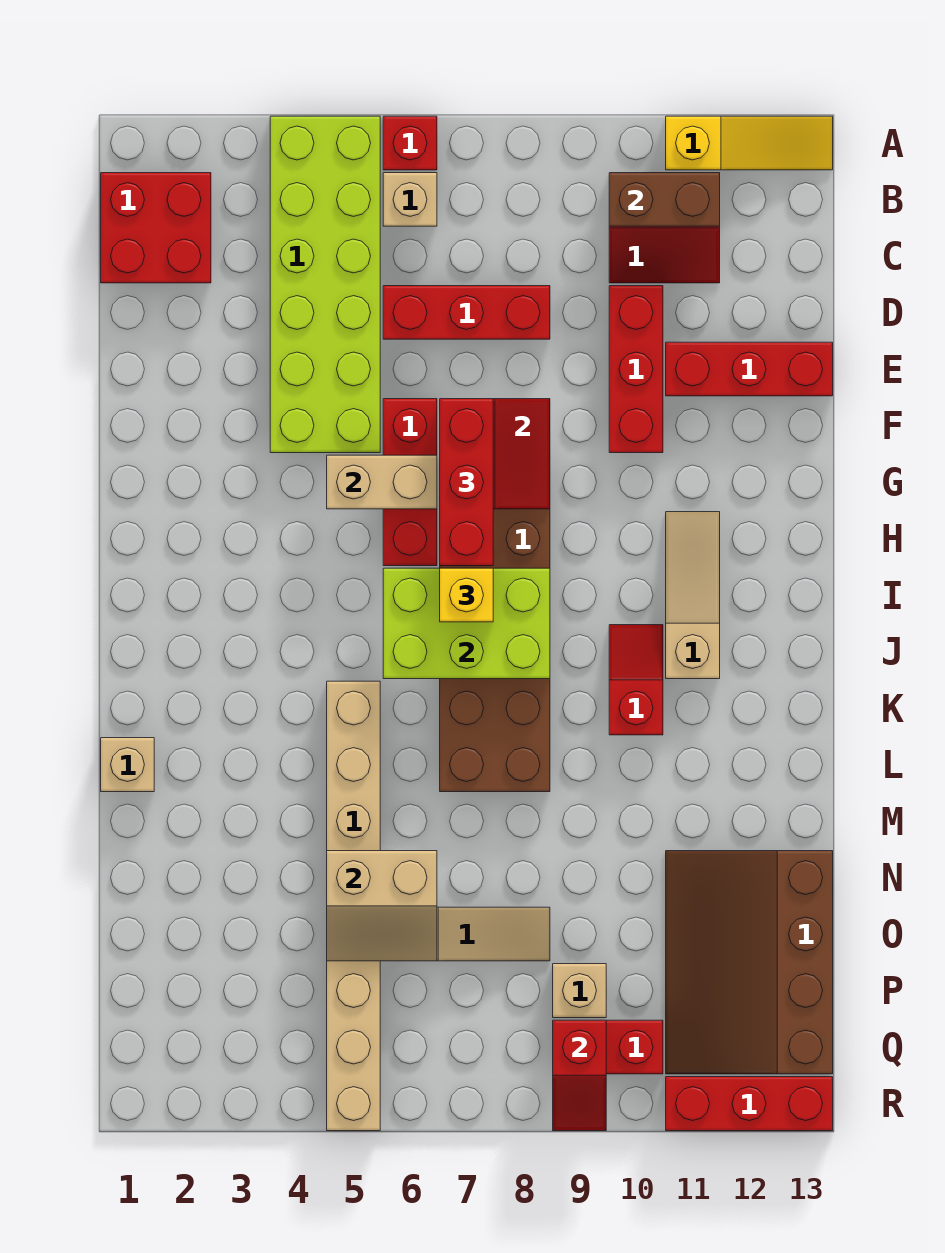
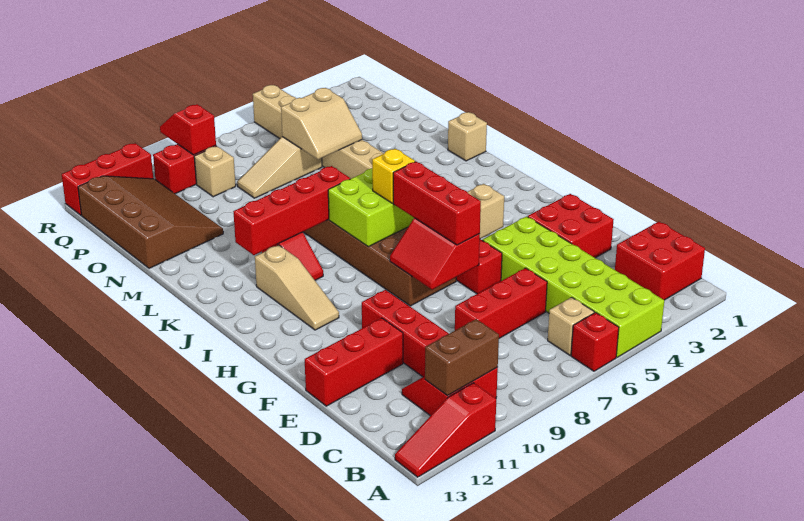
yellow slope A11:A13 level 1 top 11 -> red slope A11:A13 level 1 top 11
none -> red brick E2:F3 level 1
none -> red brick K8:K11 level 2
tan slope N5:O6 level 2 top N -> tan slope N5:O6 level 2 top O

